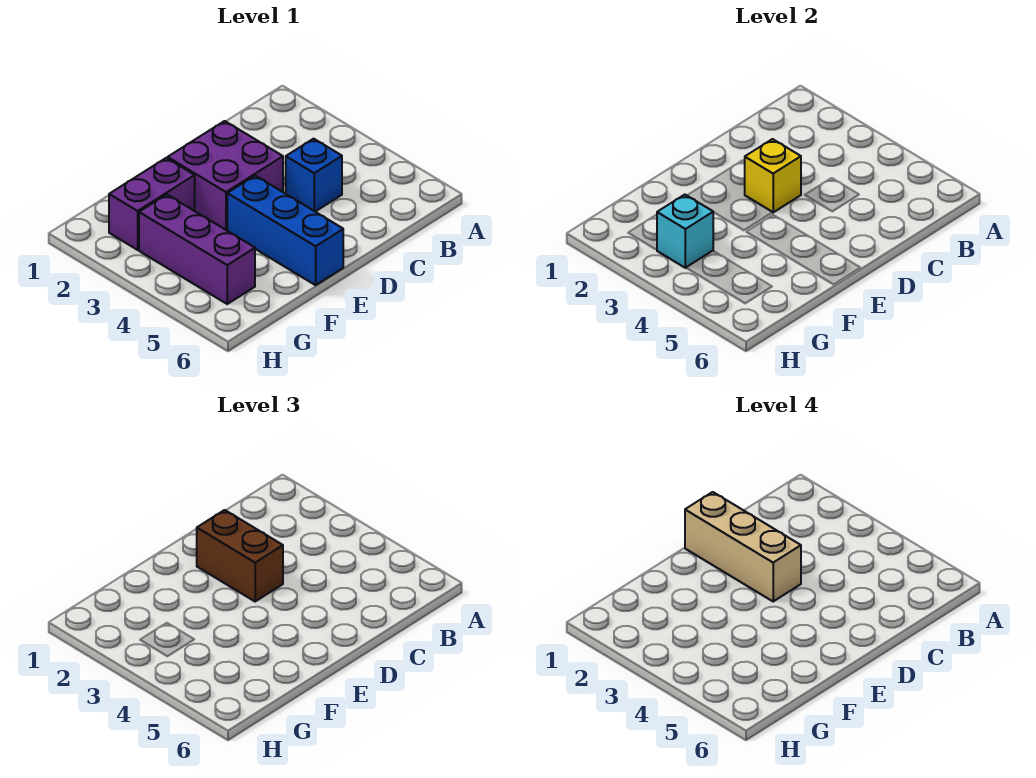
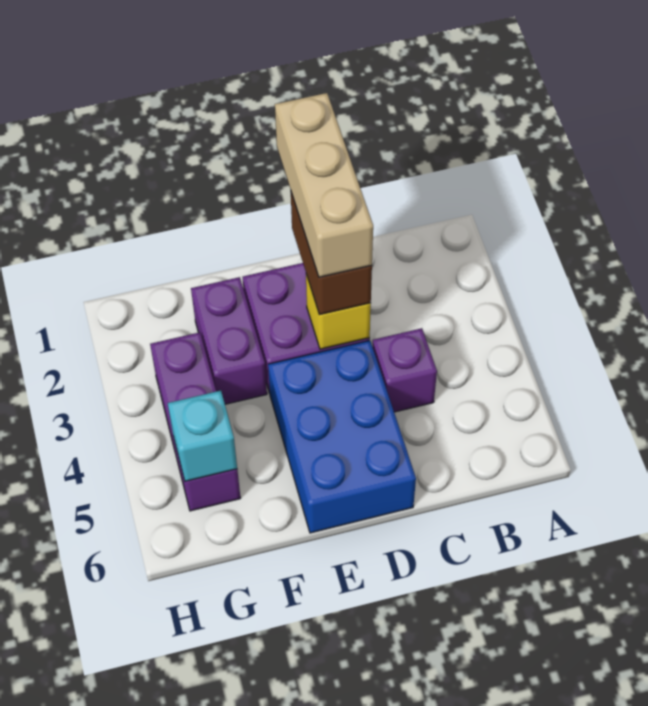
blue brick C4 level 1 -> purple brick C4 level 1
blue brick E4:E6 level 1 -> blue brick D4:E6 level 1
purple brick F2:G2 level 1 -> purple brick F2:F3 level 1
cyan brick G3 level 2 -> cyan brick G5 level 2

